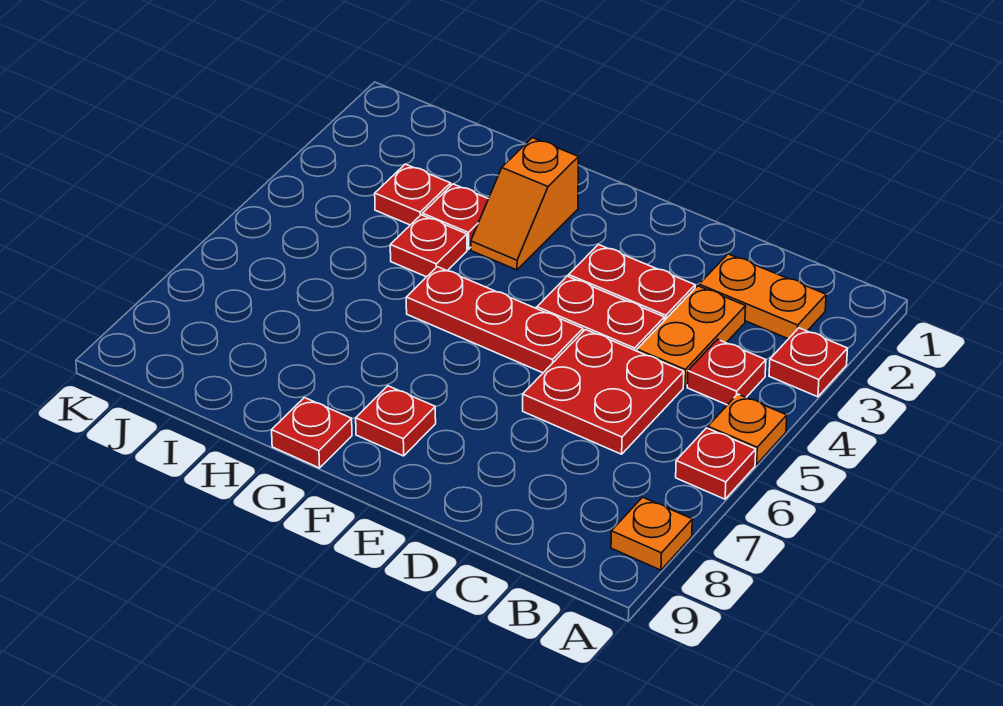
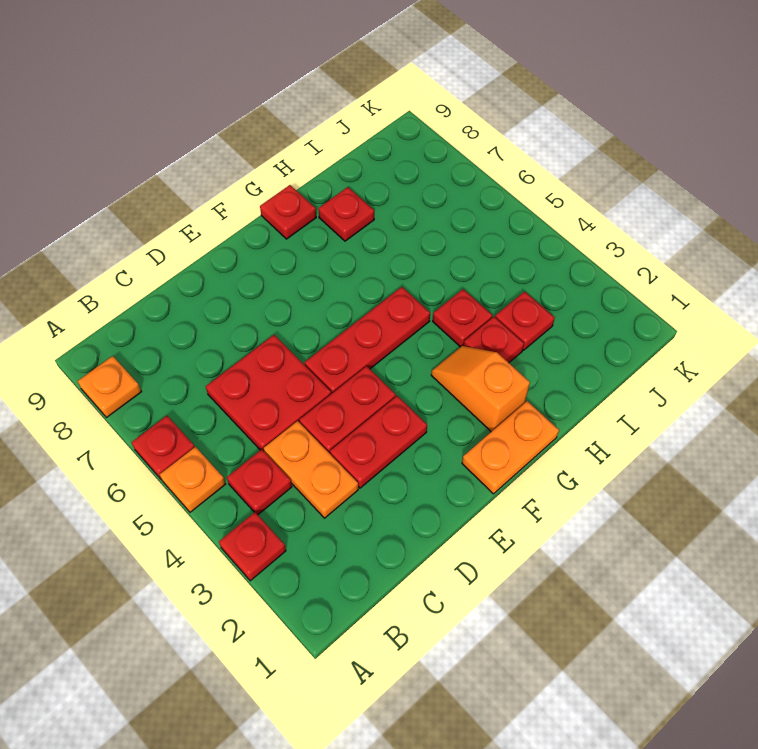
orange plate B2:C2 level 1 -> orange plate F1:G1 level 1
red plate F8 level 1 -> red plate H8 level 1

